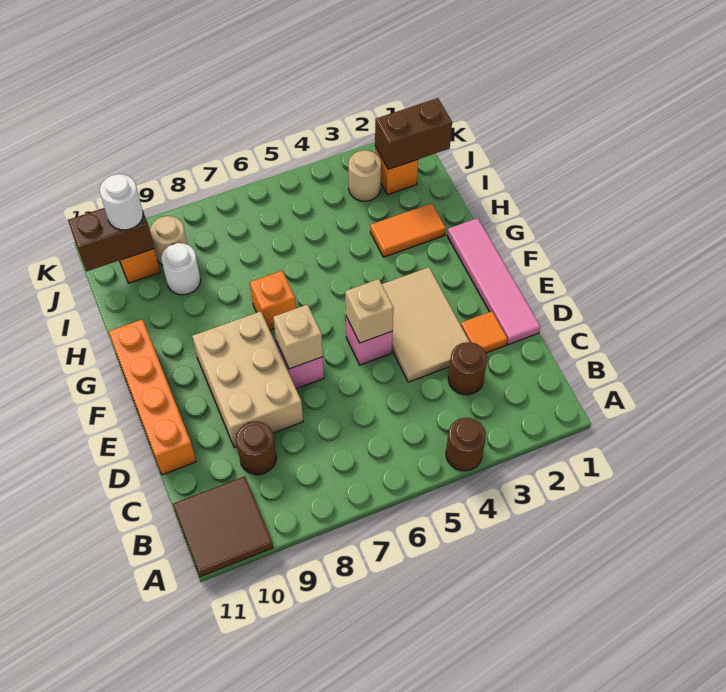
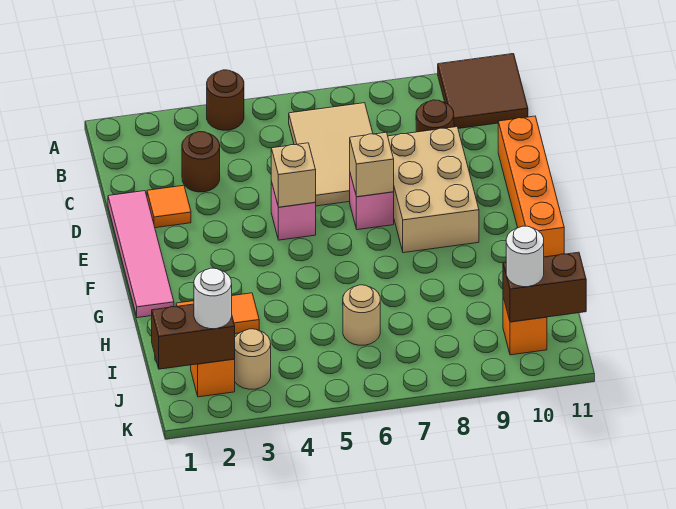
tan tile D3:F4 level 1 -> tan tile B6:D7 level 1
orange brick G7 level 1 -> none
white round brick I9 level 1 -> white round brick J2 level 3
tan round brick J9 level 1 -> tan round brick I6 level 1

